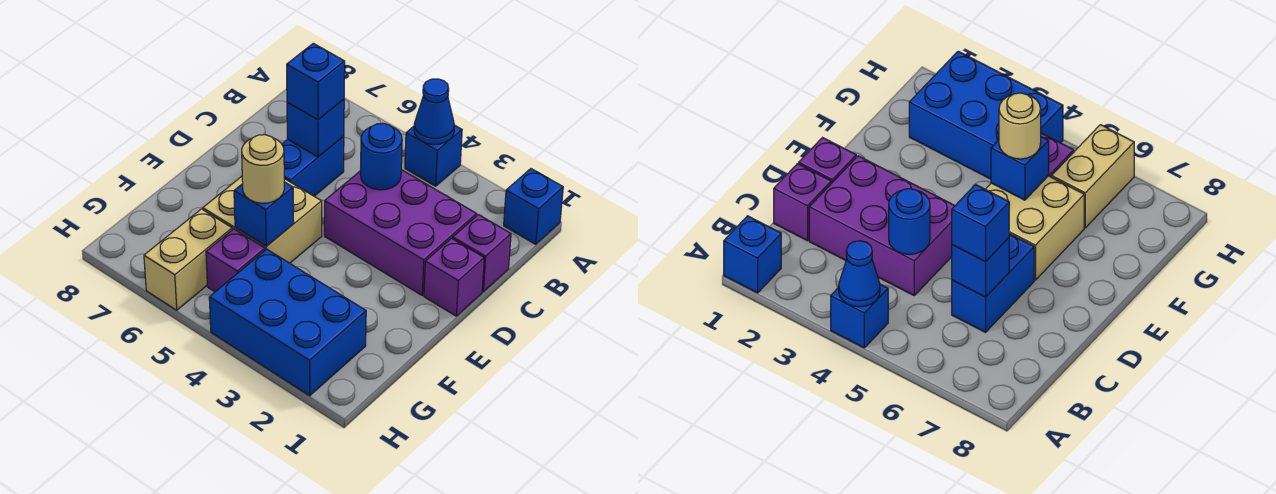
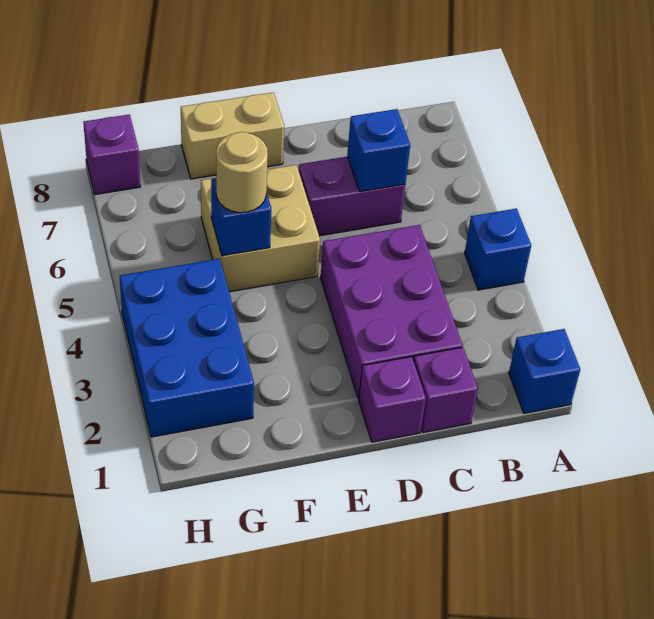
blue cone A4 level 2 -> none
blue round brick C4 level 2 -> none
blue brick C6:D6 level 1 -> purple brick C6:D6 level 1
blue brick C6 level 3 -> none
purple brick G5 level 1 -> purple brick H8 level 1
tan brick G6:H6 level 1 -> tan brick E8:F8 level 1

